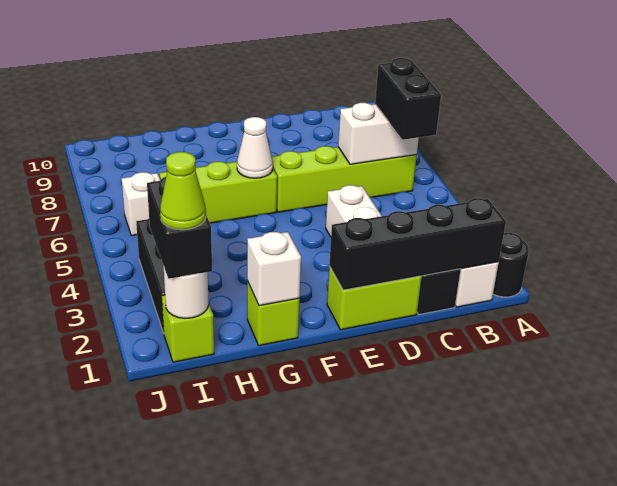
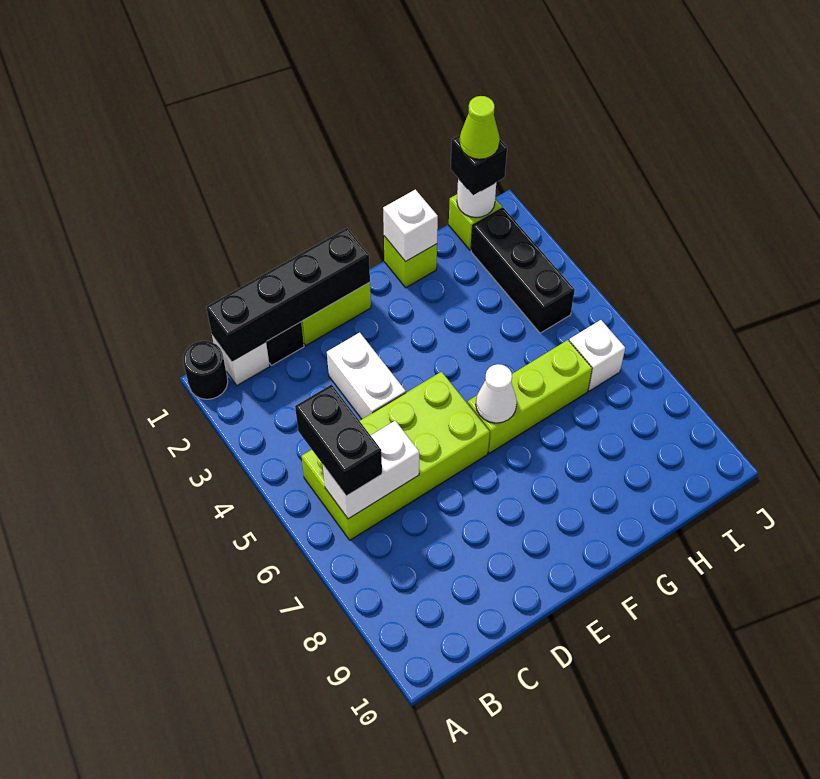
lime brick B6:E6 level 1 -> lime brick B5:E6 level 1
black brick I1:I2 level 3 -> black brick I1 level 3

